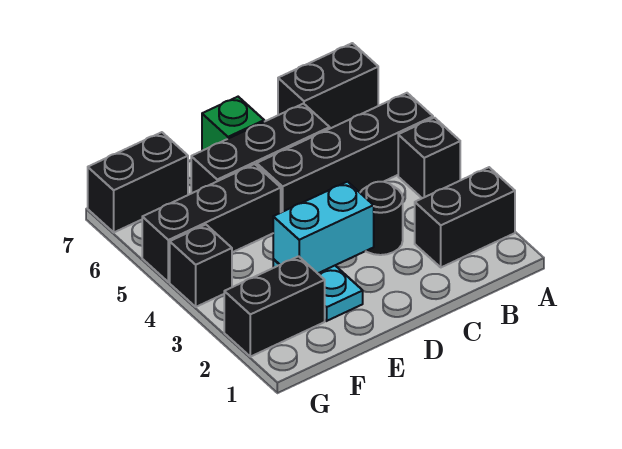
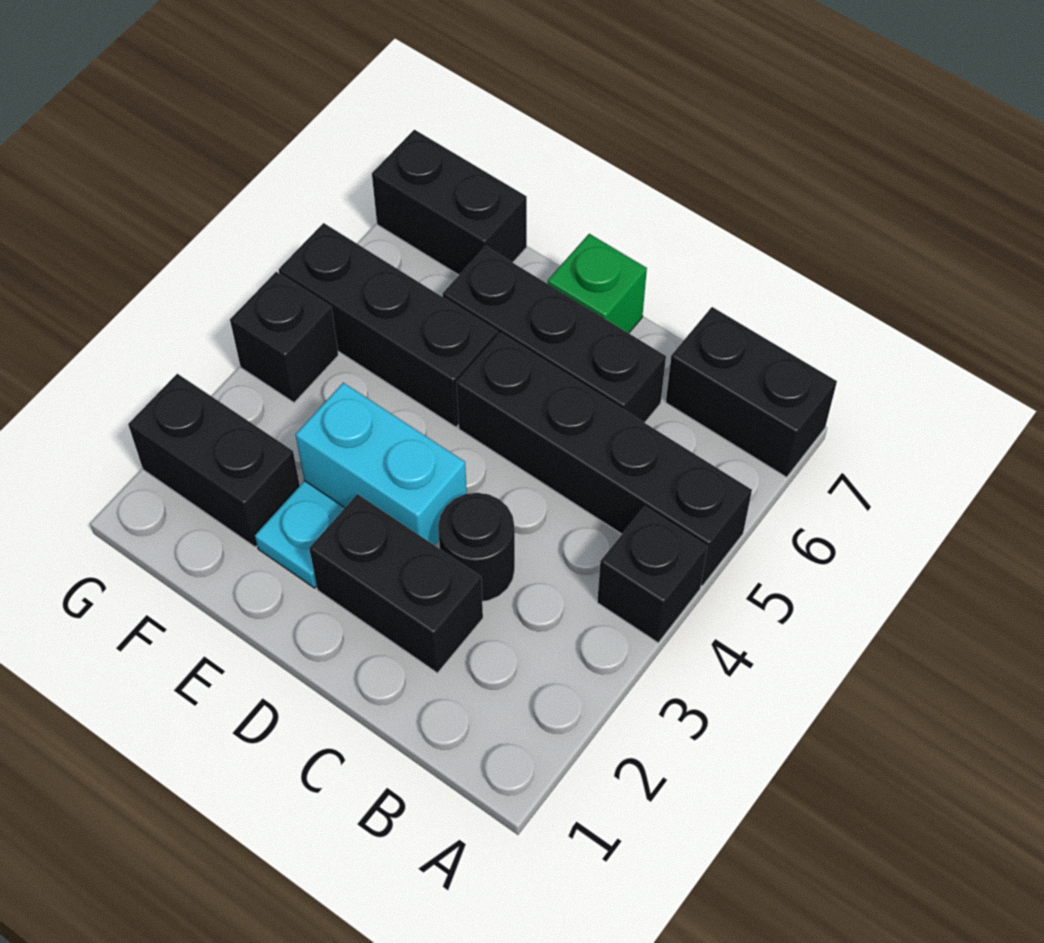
black brick A2:B2 level 1 -> black brick C2:D2 level 1

